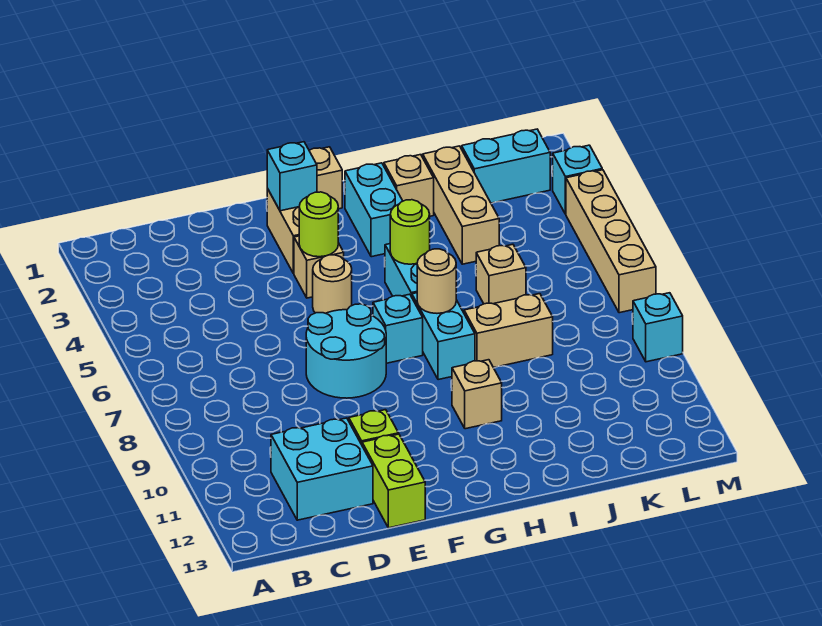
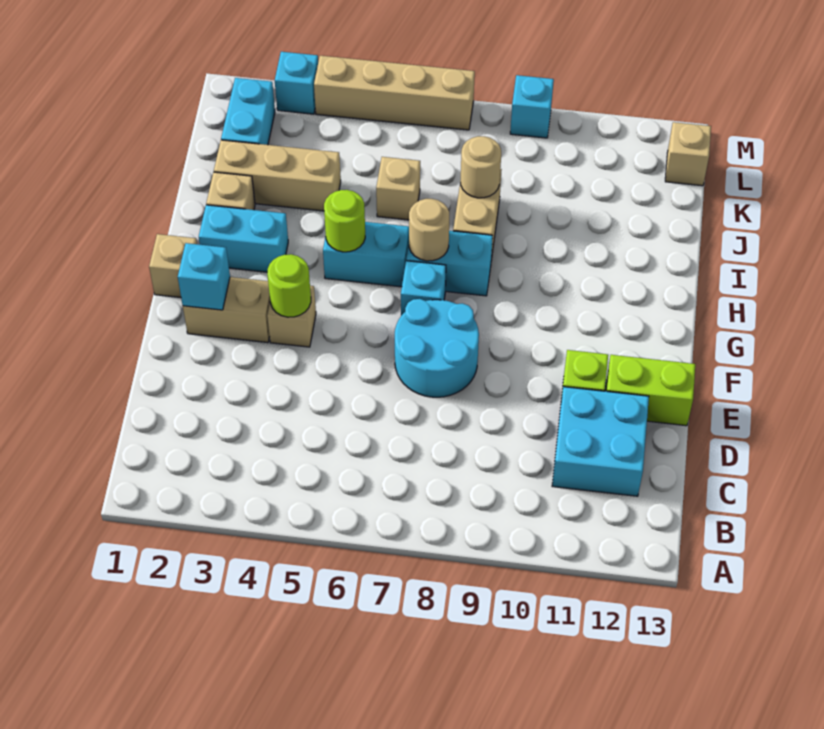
tan round brick F5 level 1 -> tan round brick J8 level 2
tan brick H10 level 1 -> tan brick L13 level 1

